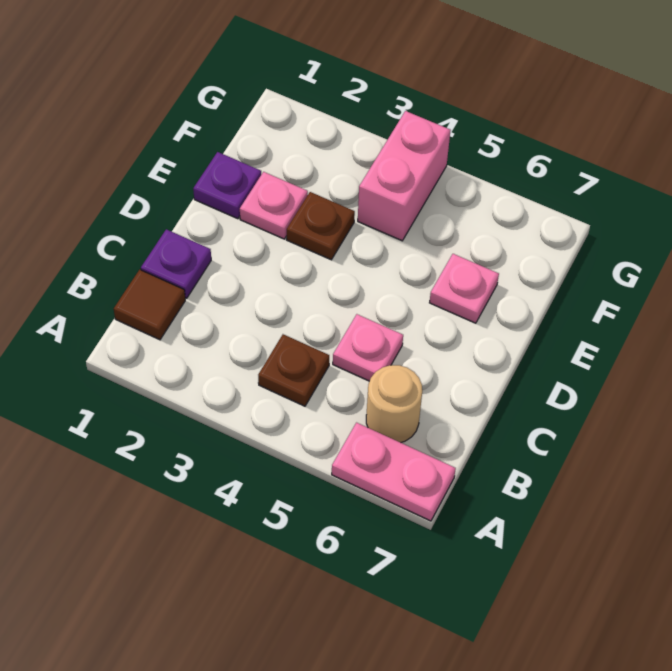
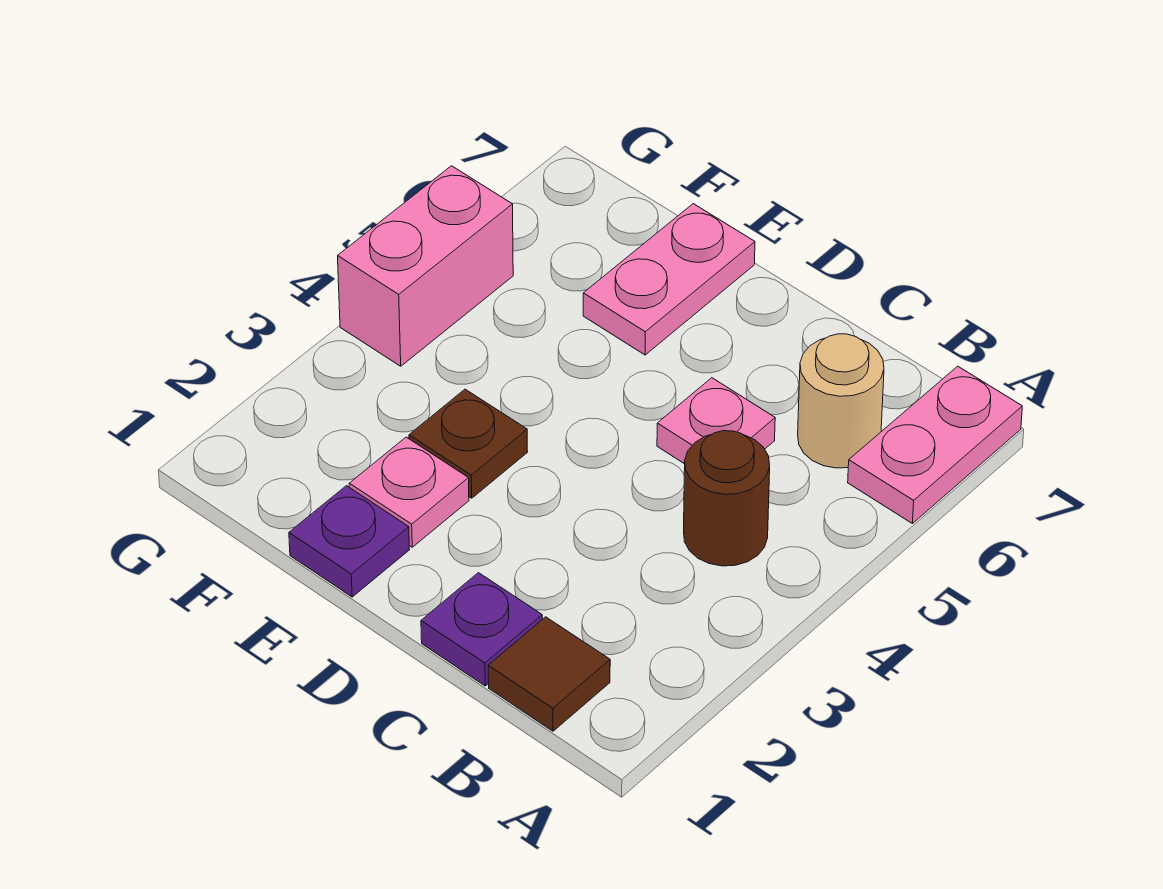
brown plate B4 level 1 -> brown round brick B4 level 1
pink plate E6 level 1 -> pink plate E6:E7 level 1
pink brick F4:G4 level 1 -> pink brick G4:G5 level 1

